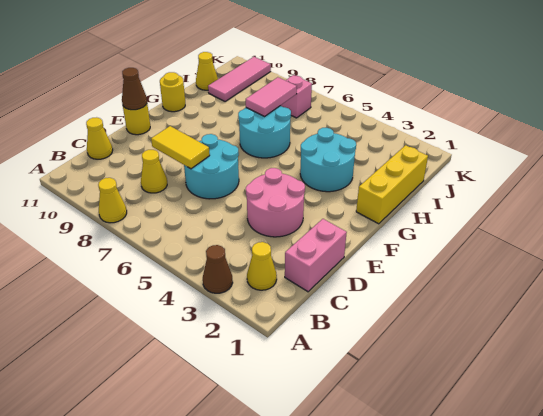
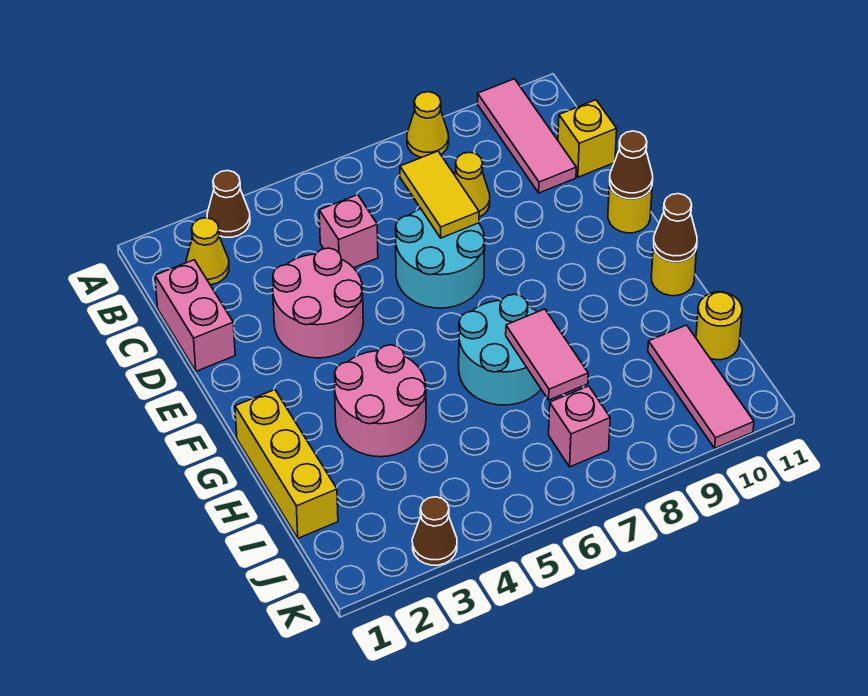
none -> pink tile A10:C10 level 1
none -> pink brick C5 level 1
yellow cone C11 level 1 -> yellow brick C11 level 1
yellow tile D7:D8 level 2 -> yellow tile C7:D7 level 2
cyan round brick G3:H4 level 1 -> pink round brick G3:H4 level 1
none -> brown cone G11 level 2
yellow cone I11 level 1 -> yellow round brick I11 level 1
none -> brown cone K3 level 1

